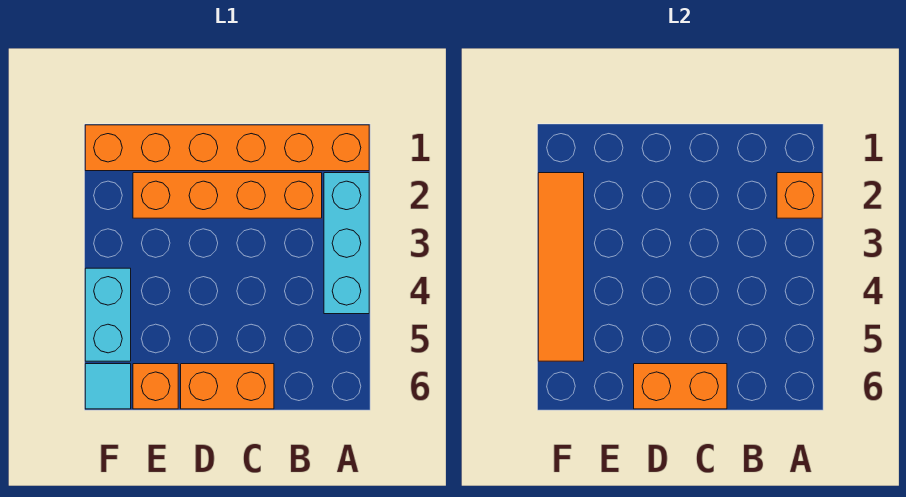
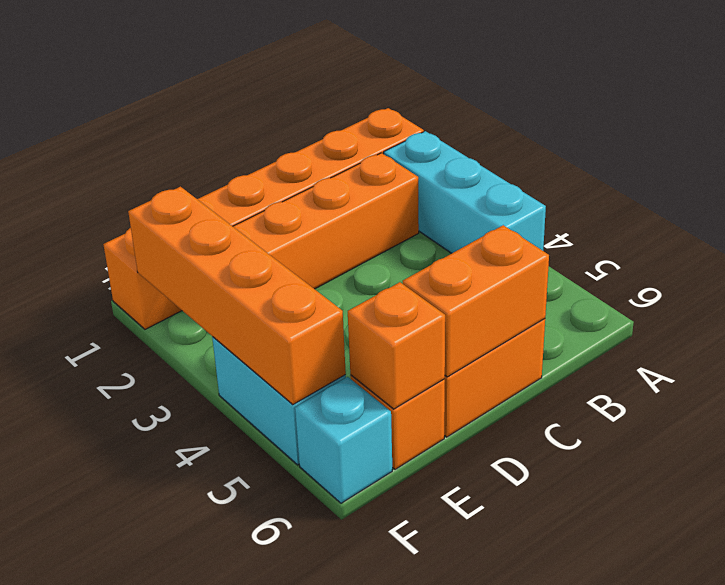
orange brick A2 level 2 -> orange brick E6 level 2
orange tile F2:F5 level 2 -> orange brick F2:F5 level 2
cyan tile F6 level 1 -> cyan brick F6 level 1

